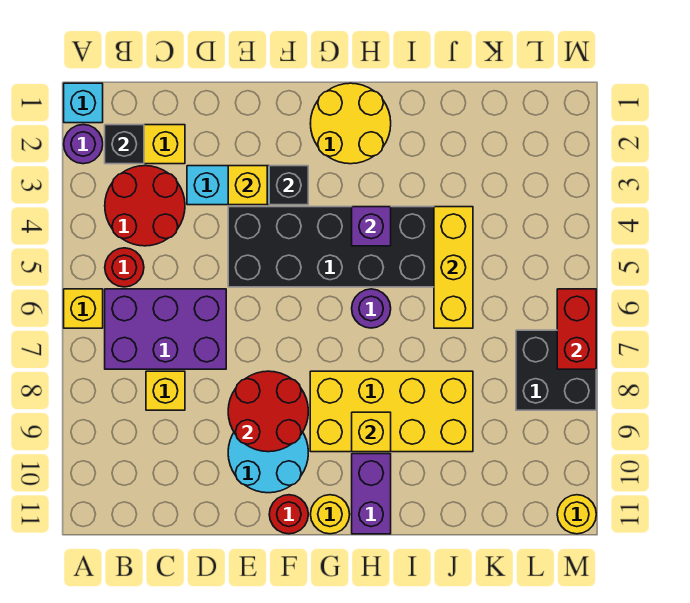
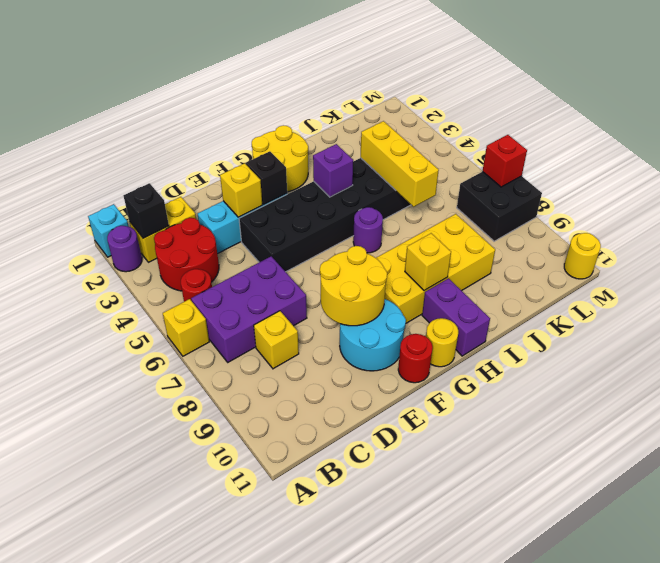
red round brick E8:F9 level 2 -> yellow round brick E8:F9 level 2
red brick M6:M7 level 2 -> red brick M7 level 2

